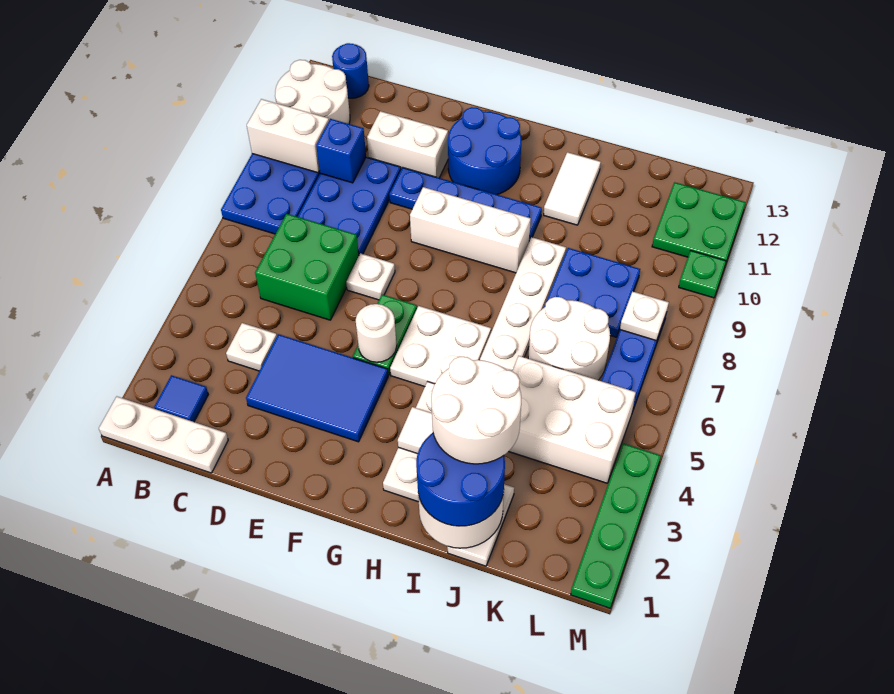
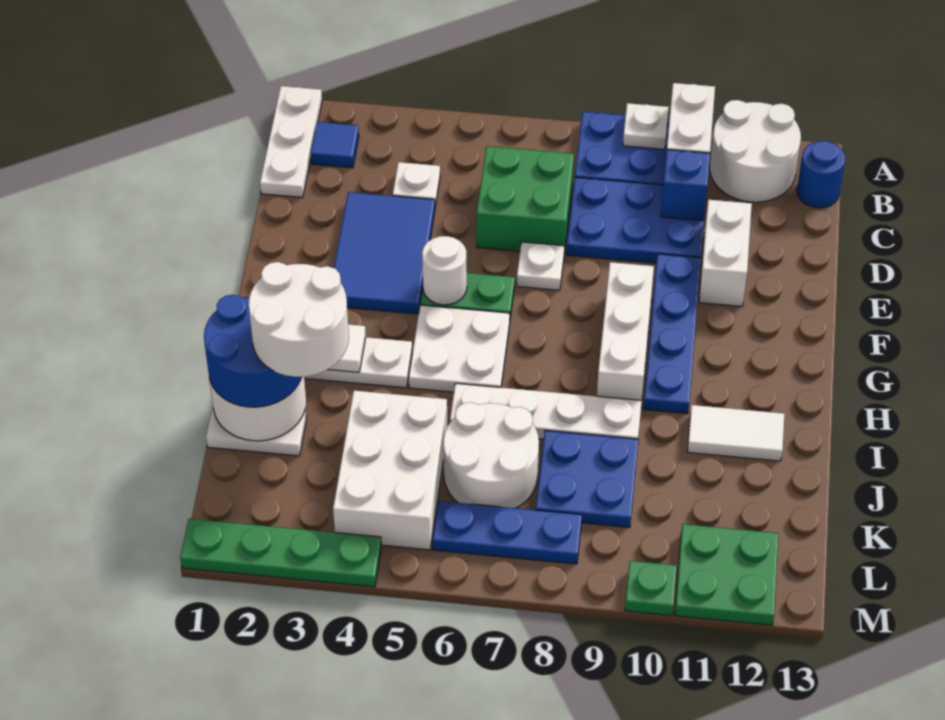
blue round brick F11:G12 level 1 -> none
white plate L8 level 2 -> white plate A9 level 2

